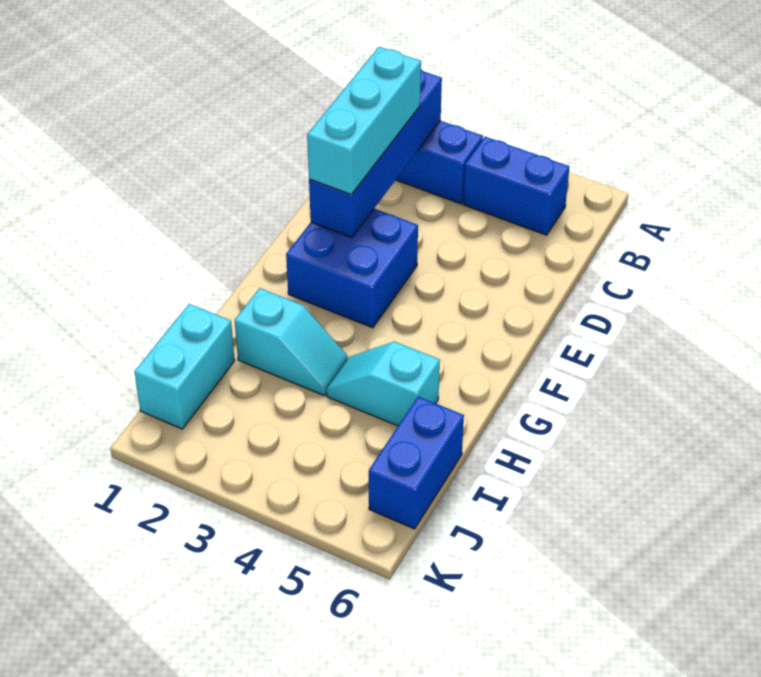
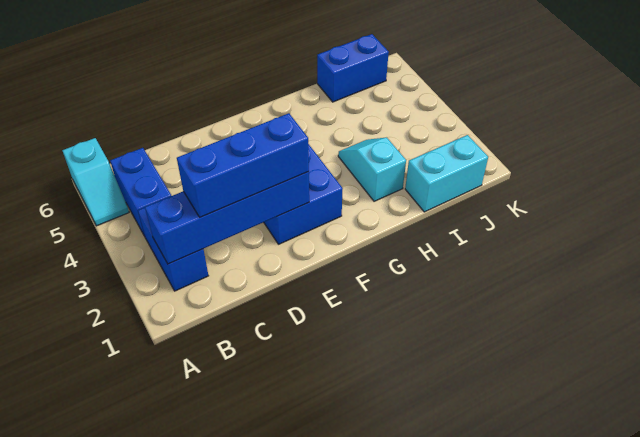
cyan brick C2:E2 level 3 -> blue brick C2:E2 level 3
cyan slope H4:H5 level 1 top 5 -> cyan slope A5:A6 level 1 top 6

